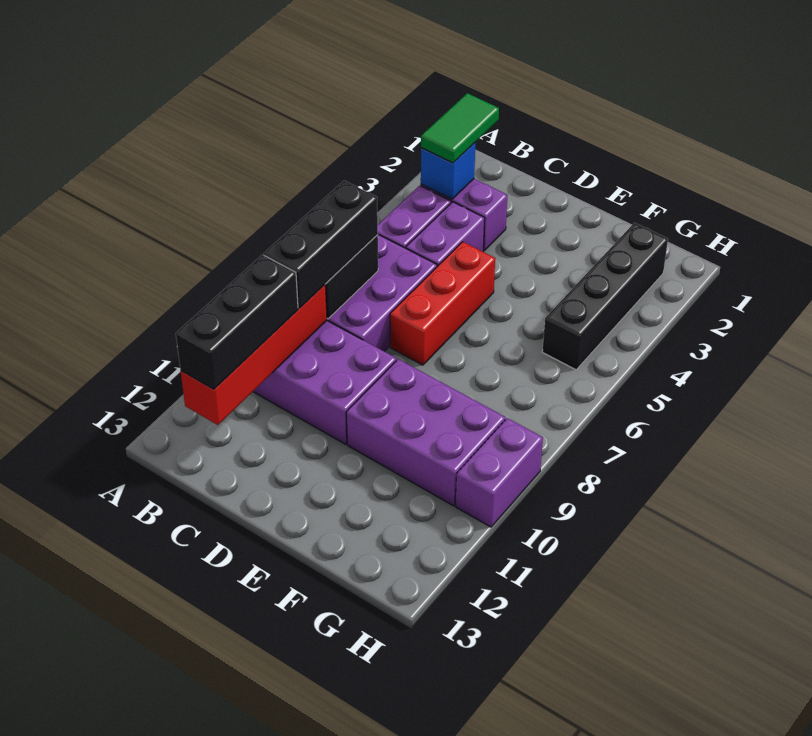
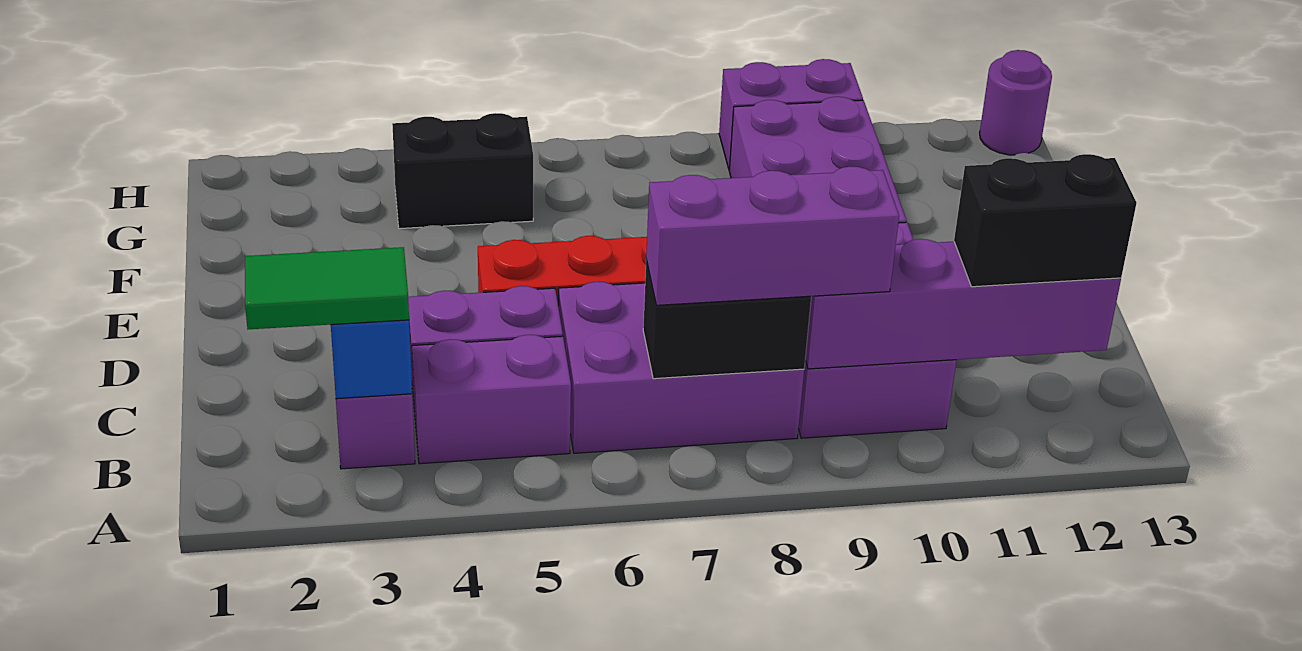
black brick B7:B9 level 3 -> purple brick B7:B9 level 3
red brick B9:B12 level 2 -> purple brick B9:B12 level 2
black brick B10:B12 level 3 -> black brick B11:B12 level 3
black brick G2:G5 level 1 -> black brick G4:G5 level 1
none -> purple round brick H13 level 1

